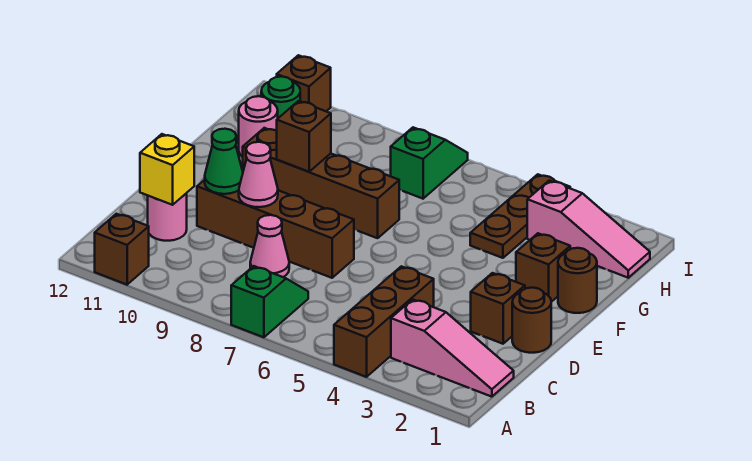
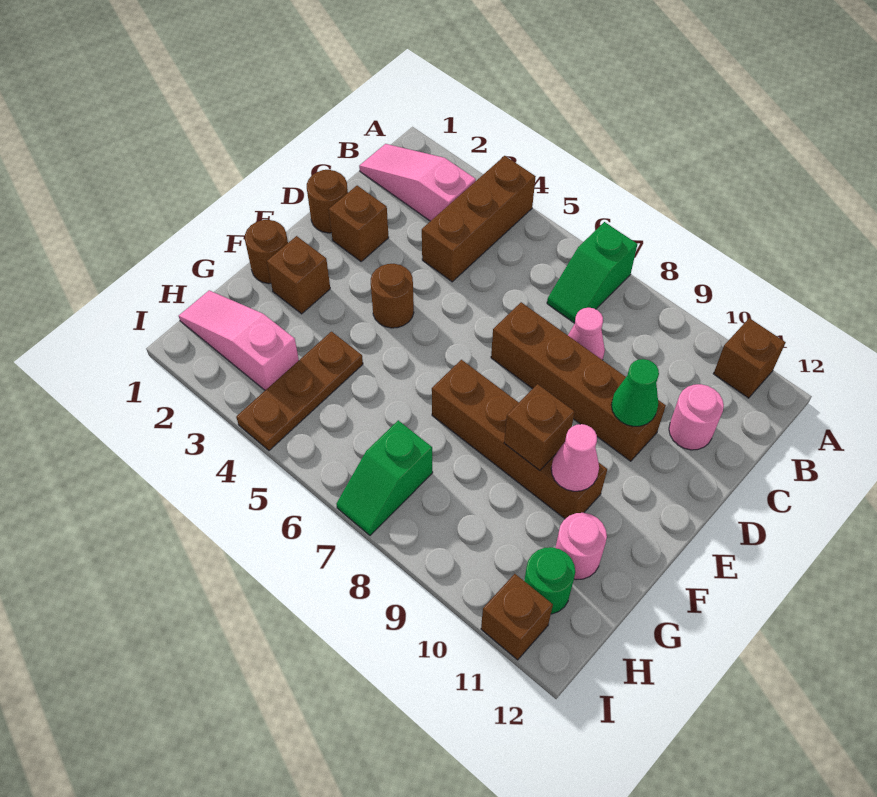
yellow brick C11 level 2 -> none
pink cone D9 level 2 -> pink cone F10 level 2
none -> brown round brick E4 level 1

